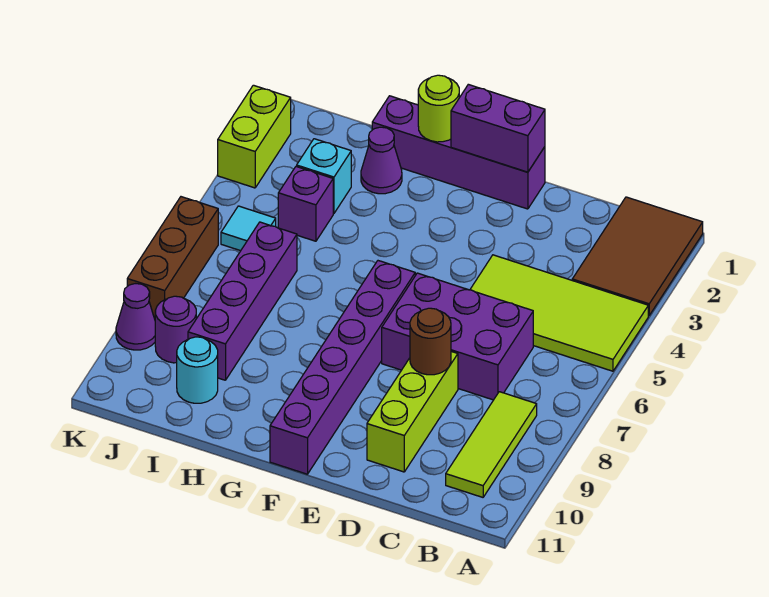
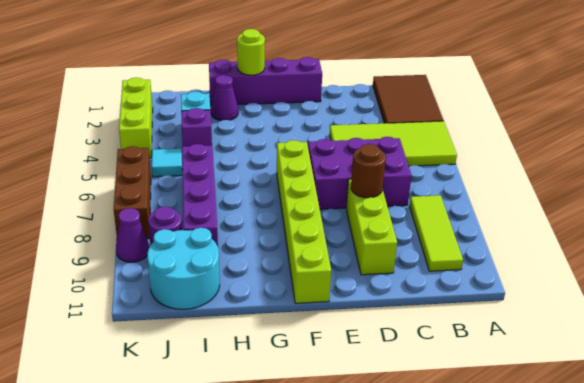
purple brick E1:F1 level 2 -> none
purple brick F6:F11 level 1 -> lime brick F6:F11 level 1
cyan round brick I10 level 1 -> cyan round brick I10:J11 level 1
lime brick K2:K3 level 1 -> lime brick K2:K4 level 1

